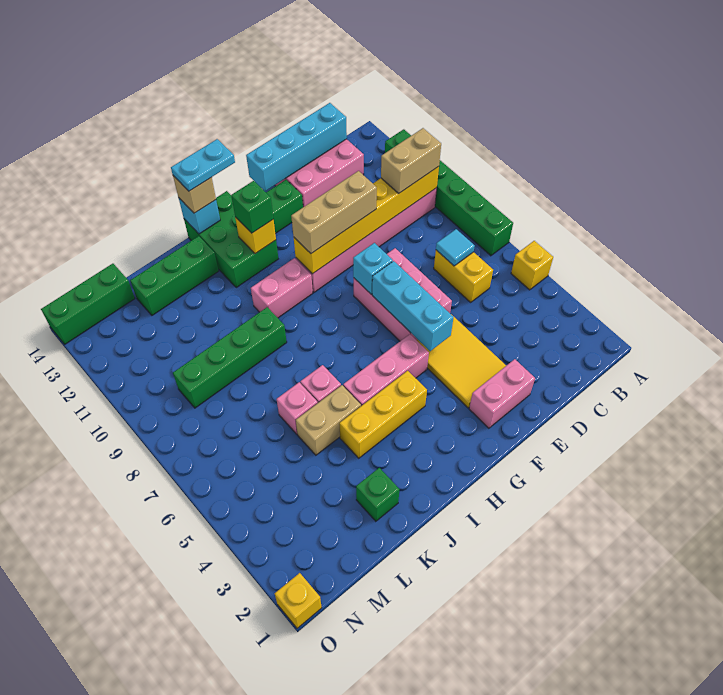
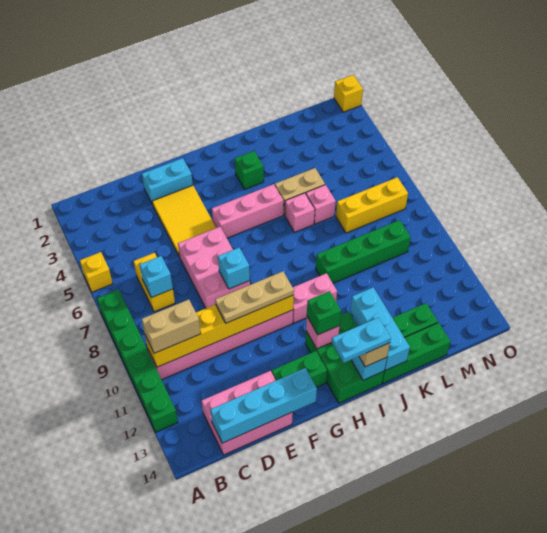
cyan tile C7 level 2 -> cyan brick C7 level 2
pink brick E2:F2 level 1 -> cyan brick E2:F2 level 1
tan brick E10:G10 level 3 -> tan plate E10:G10 level 3
cyan brick F5:F7 level 2 -> cyan brick J12:J14 level 2
yellow brick H4:J4 level 1 -> yellow brick L7:N7 level 1
yellow brick H12 level 2 -> pink brick H12 level 2
green brick K2 level 1 -> green brick I3 level 1
green brick M14:O14 level 1 -> green brick J14:L14 level 1

